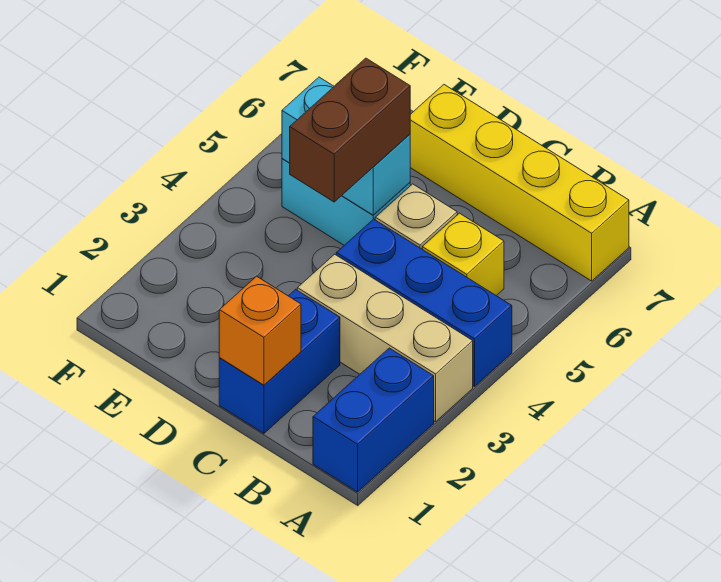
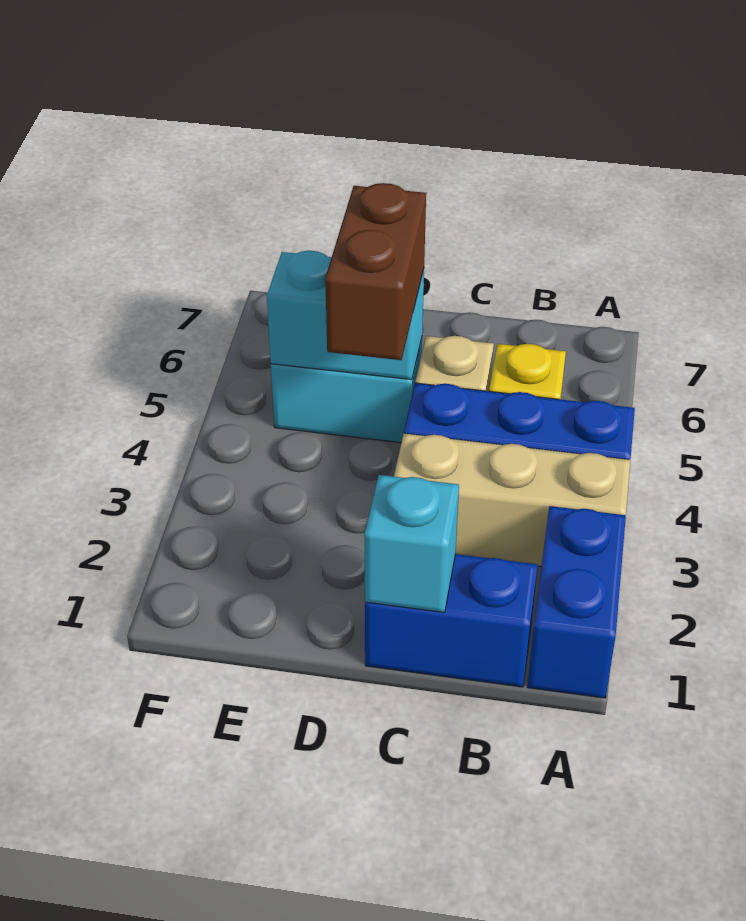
yellow brick A7:D7 level 1 -> none
blue brick C1:C2 level 1 -> blue brick B1:C1 level 1
orange brick C1 level 2 -> cyan brick C1 level 2

